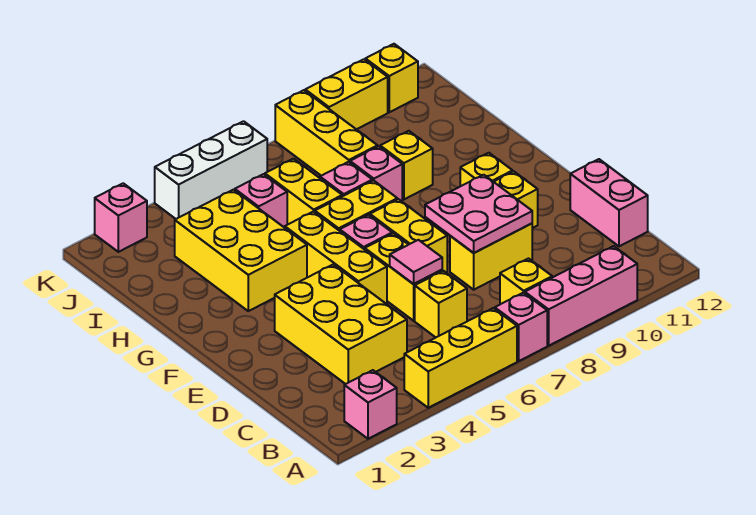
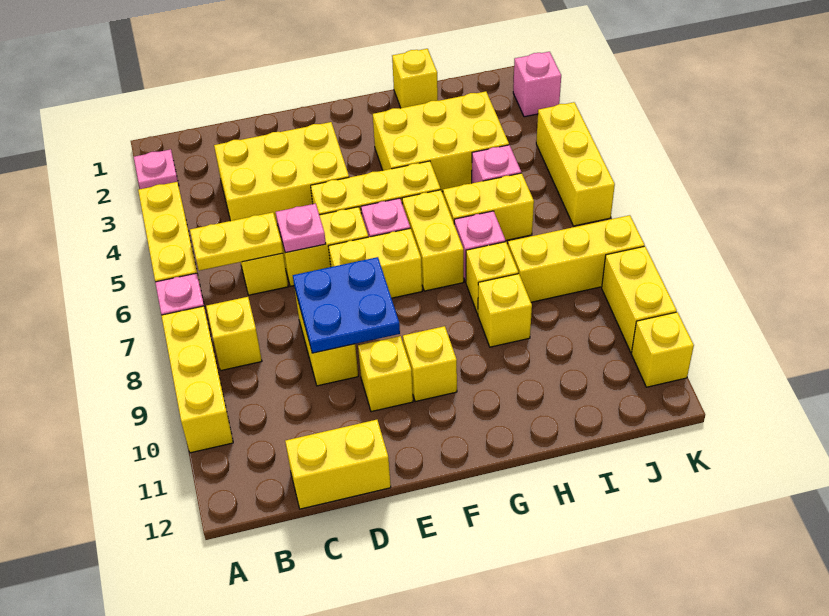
pink brick A2 level 1 -> pink plate A2 level 1
pink brick A8:A10 level 1 -> yellow brick A8:A10 level 1
none -> yellow plate B6:C6 level 2
pink brick C12:D12 level 1 -> yellow brick C12:D12 level 1
pink tile D6 level 2 -> pink plate D6 level 2
pink plate D8:E9 level 2 -> blue plate D8:E9 level 2
none -> yellow brick H1 level 1
pink brick H8 level 1 -> yellow brick H8 level 1
white brick K4:K6 level 1 -> yellow brick K4:K6 level 1

